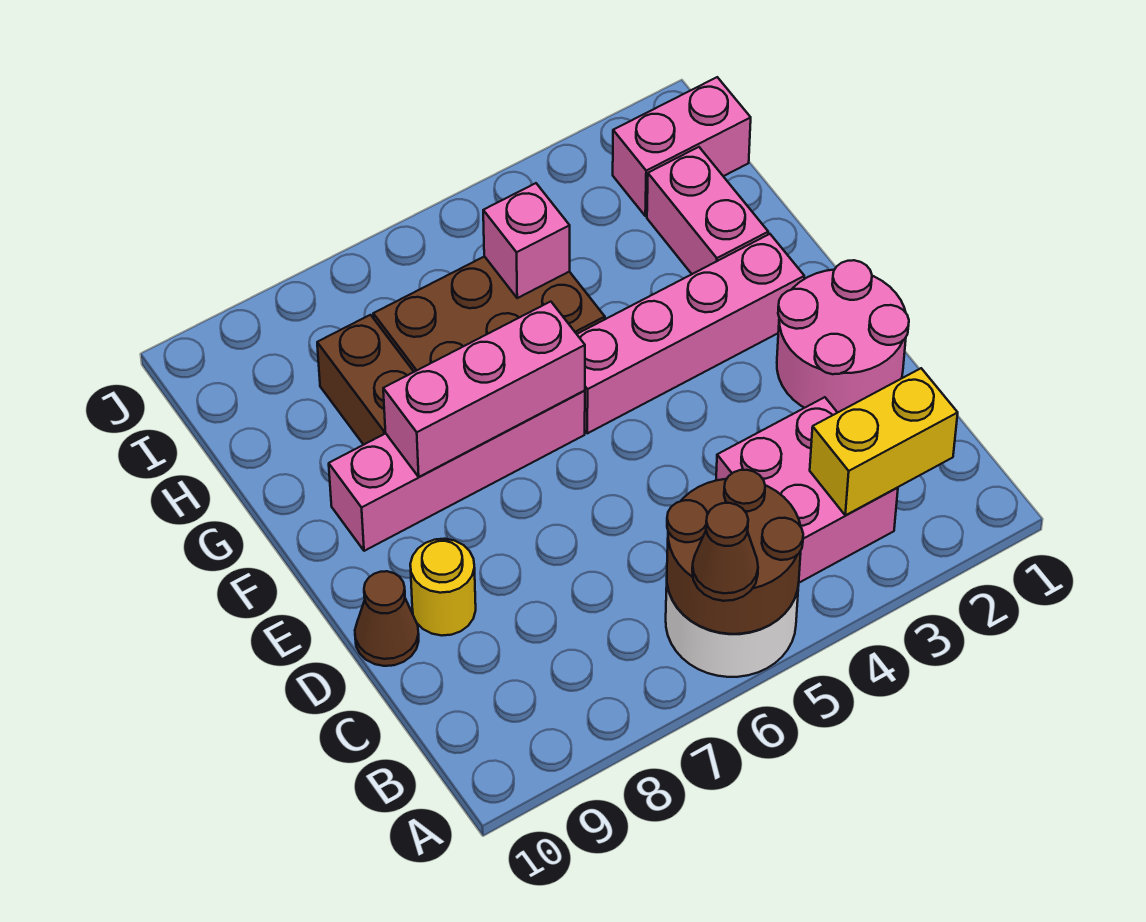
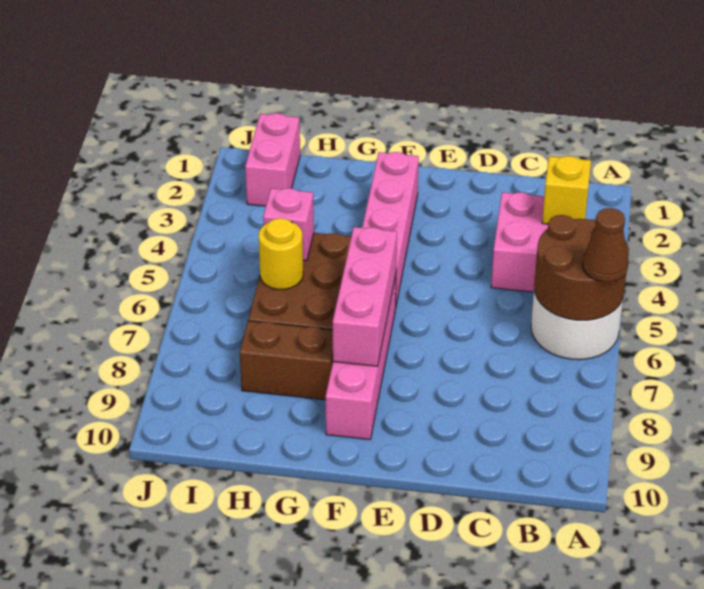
yellow brick B2:B3 level 2 -> yellow brick B3 level 2
pink round brick D1:E2 level 1 -> none
yellow round brick D9 level 1 -> yellow round brick H6 level 2
brown cone D10 level 1 -> none
pink brick G2:H2 level 1 -> none

